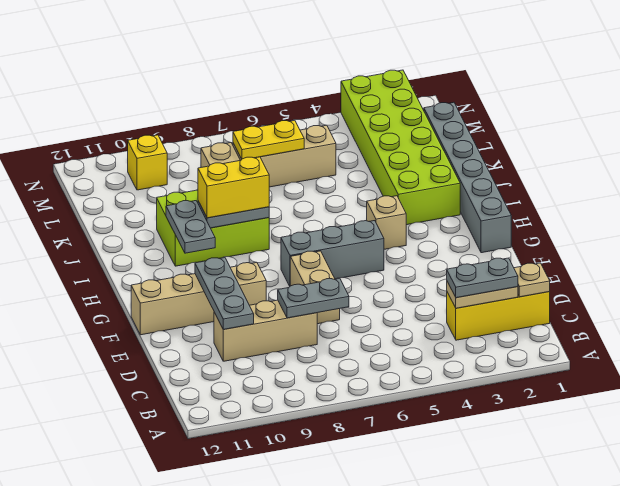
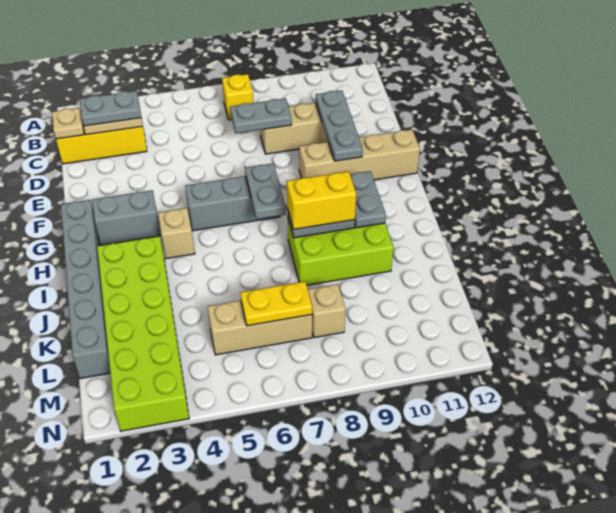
tan brick E7:F7 level 1 -> none
none -> grey brick G2:G3 level 1
none -> grey plate G7:H7 level 2
yellow brick M10 level 1 -> yellow brick B7 level 1

